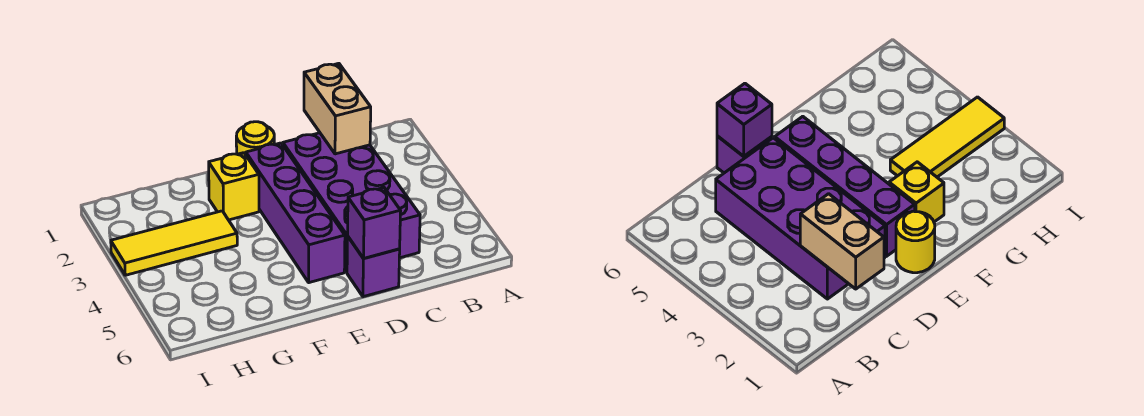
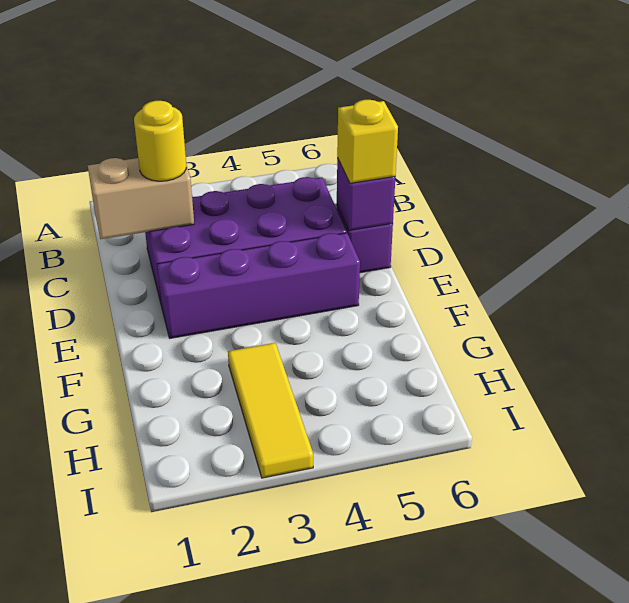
yellow round brick E1 level 1 -> yellow round brick C2 level 3
yellow brick F2 level 1 -> yellow brick D6 level 3

